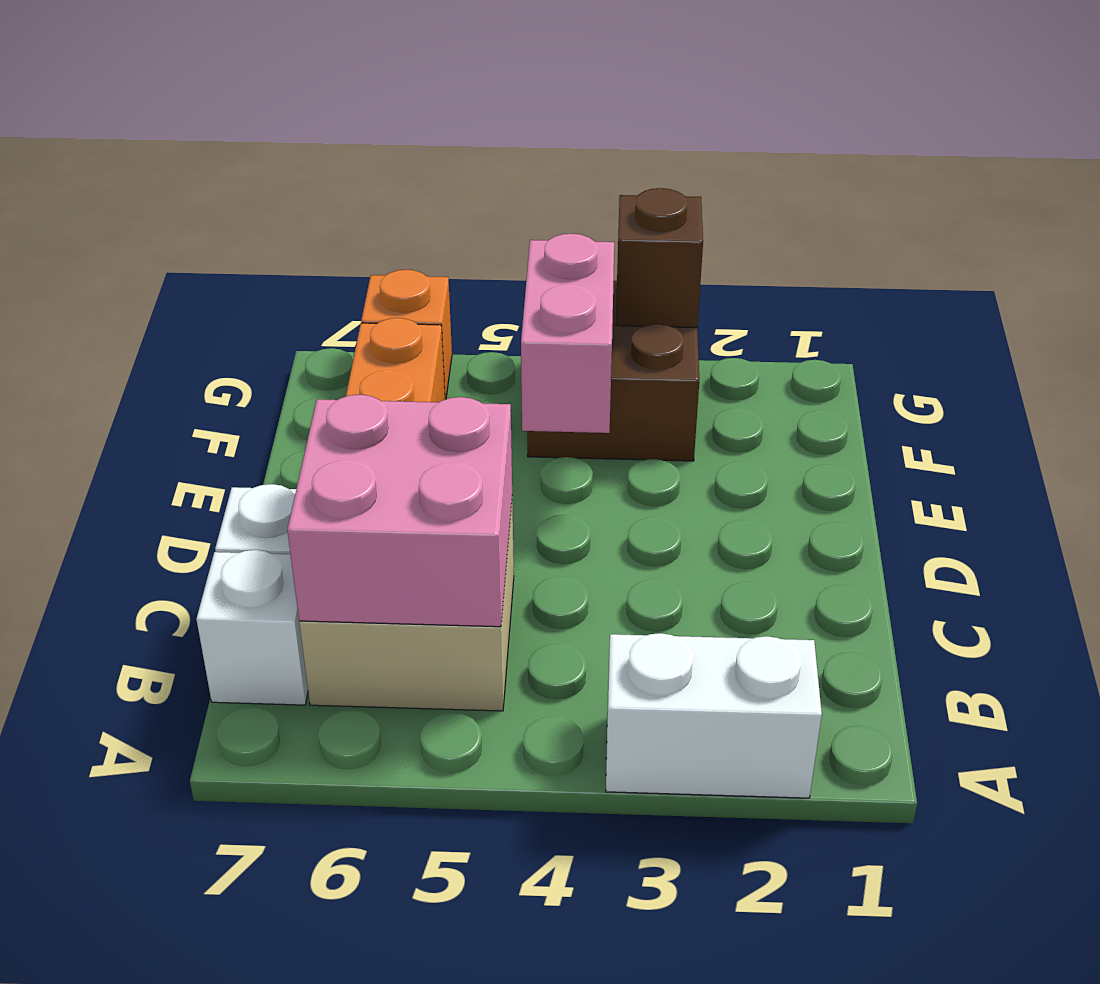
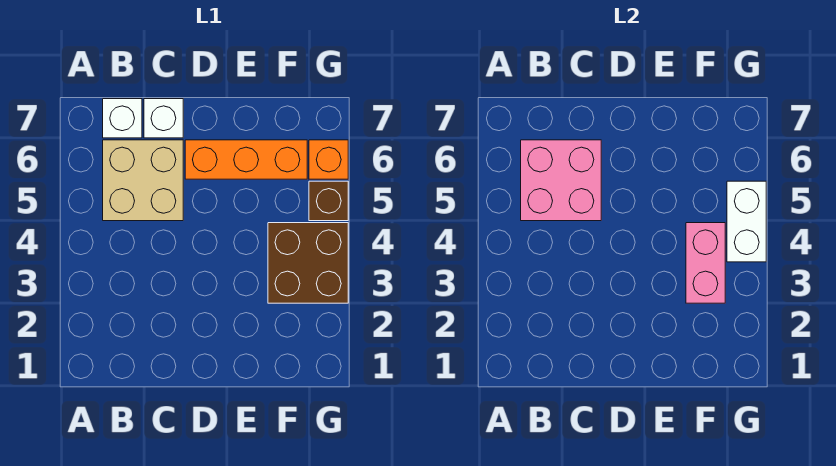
white brick A2:A3 level 1 -> white brick G4:G5 level 2
pink brick E4:F4 level 2 -> pink brick F3:F4 level 2
brown brick G3 level 2 -> brown brick G5 level 1

